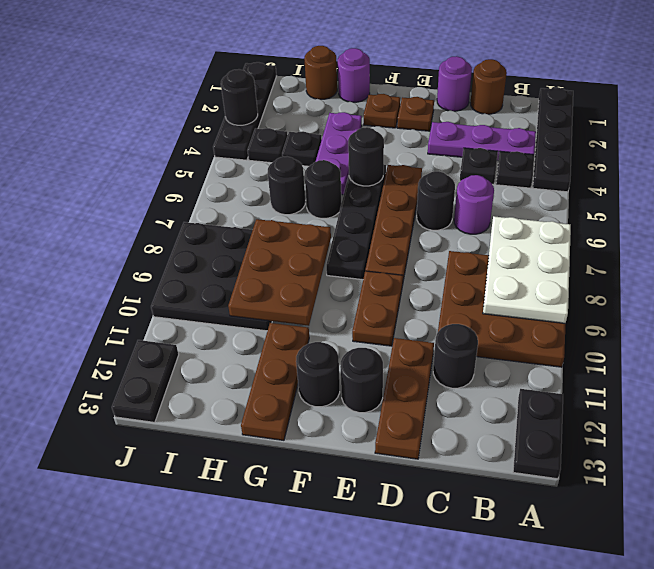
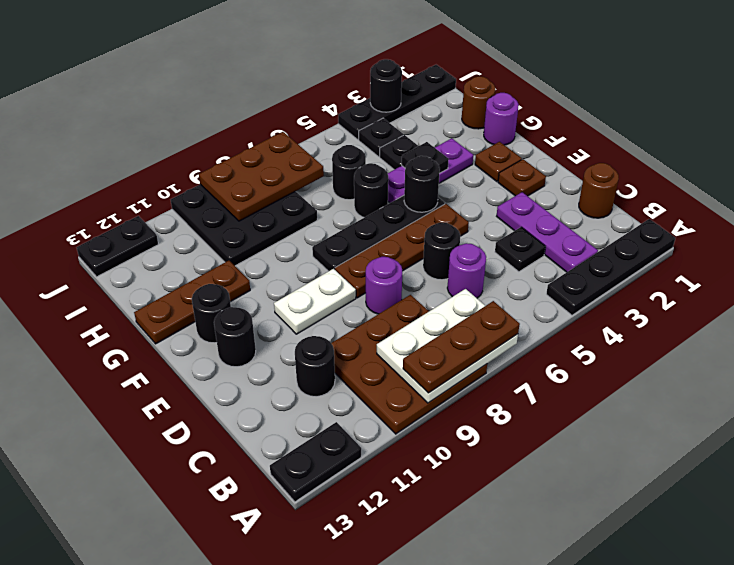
black plate B4 level 1 -> black plate G4 level 2
purple round brick D1 level 1 -> purple round brick D8 level 1
brown plate D11:D13 level 1 -> brown plate A7:A9 level 3
brown plate E9:E10 level 1 -> white plate E9:E10 level 1
brown plate G8:H10 level 2 -> brown plate I7:J9 level 2

